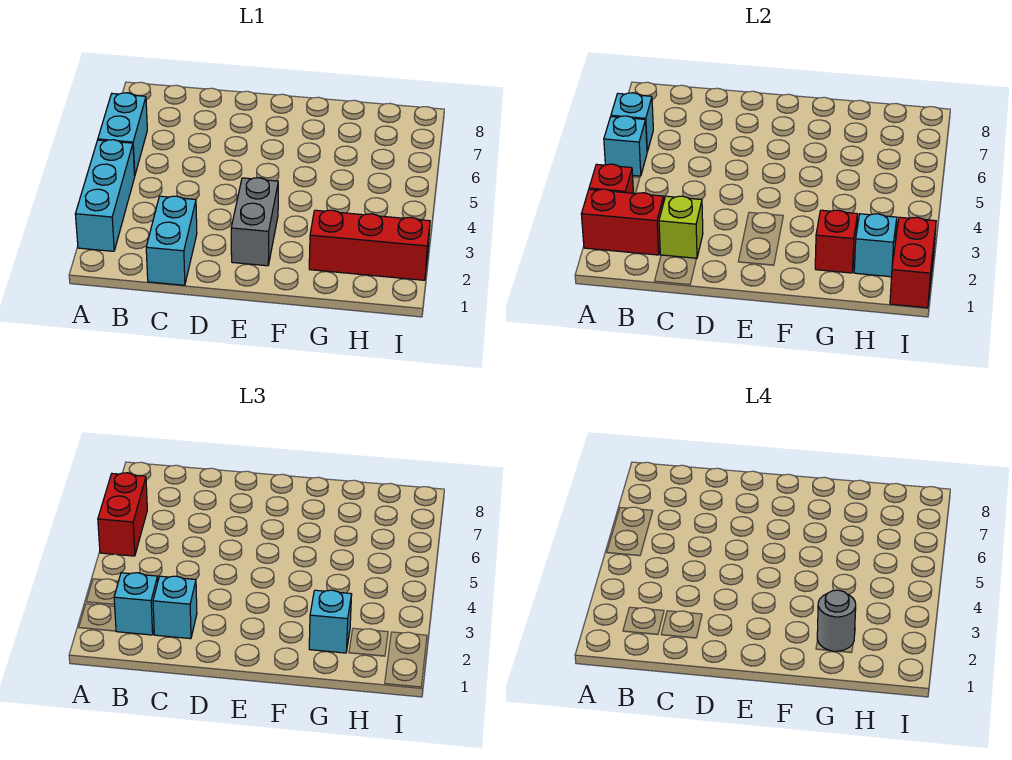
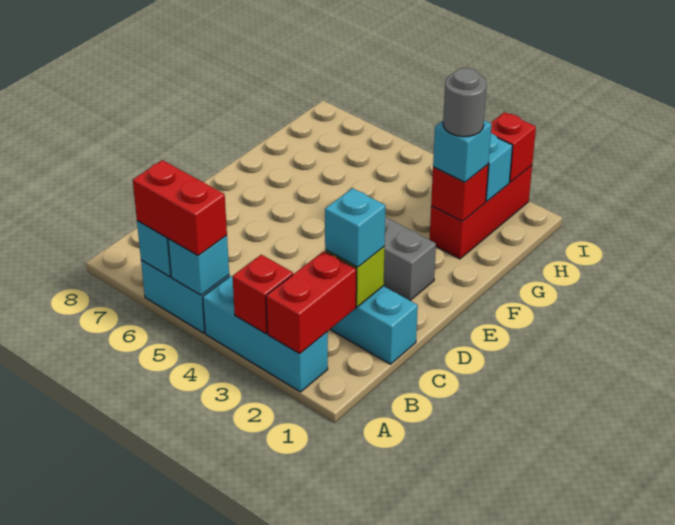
cyan brick B2 level 3 -> none
red brick I1:I2 level 2 -> red brick I2 level 2

